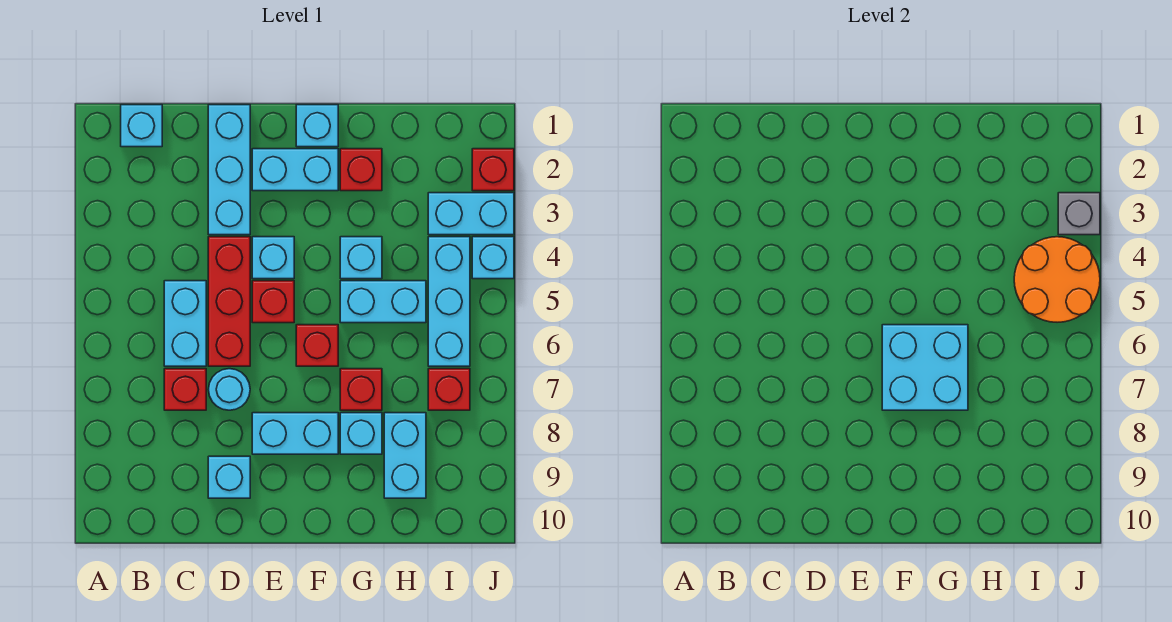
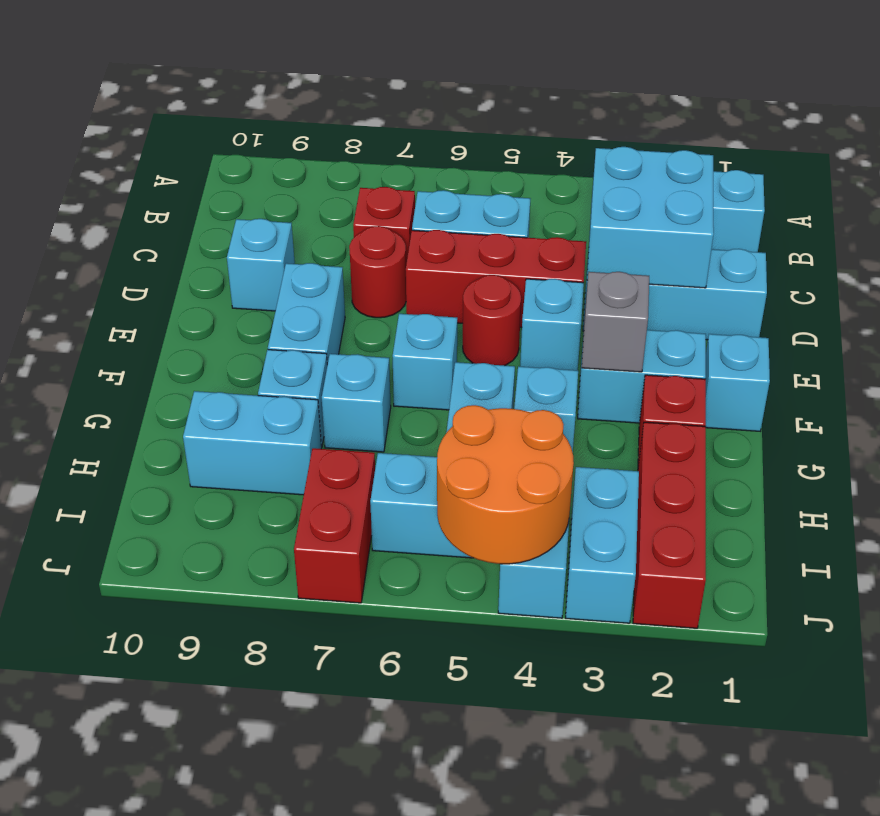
cyan round brick D7 level 1 -> red round brick D7 level 1
cyan brick E2:F2 level 1 -> cyan brick F2:F3 level 1
red brick E5 level 1 -> red round brick E5 level 1
red brick F6 level 1 -> cyan brick F6 level 1
cyan brick F6:G7 level 2 -> cyan brick C2:D3 level 2
red brick G7 level 1 -> cyan brick G7 level 1
red brick I7 level 1 -> red brick I7:J7 level 1
red brick J2 level 1 -> red brick H2:J2 level 1
grey brick J3 level 2 -> grey brick F3 level 2

